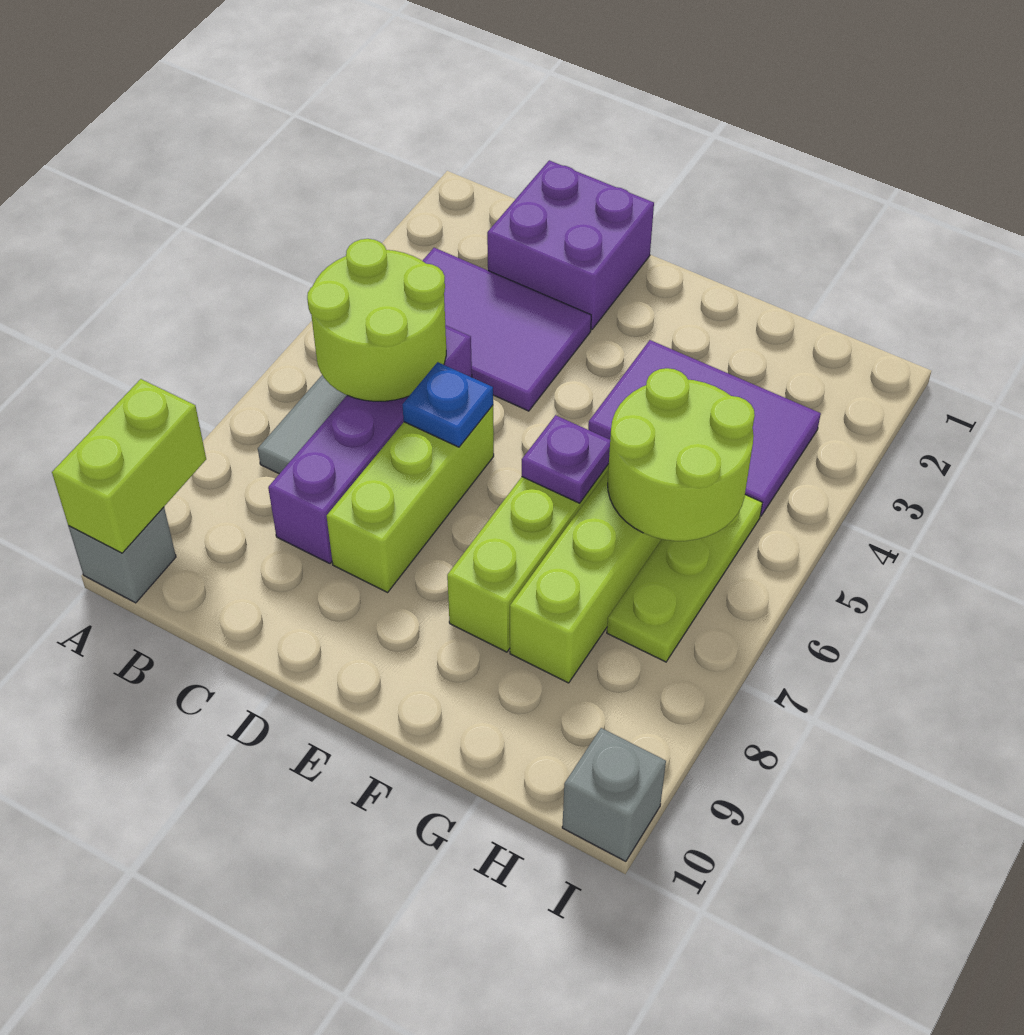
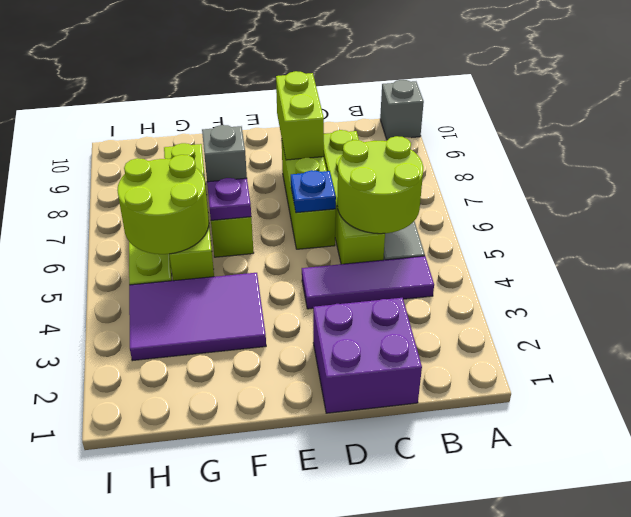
lime brick A9:A10 level 2 -> lime brick D8:D9 level 2
purple tile B3:D4 level 1 -> purple tile B4:D4 level 1
purple brick C5:C8 level 1 -> lime brick C5:C8 level 1
grey brick I10 level 1 -> grey brick F7 level 2

